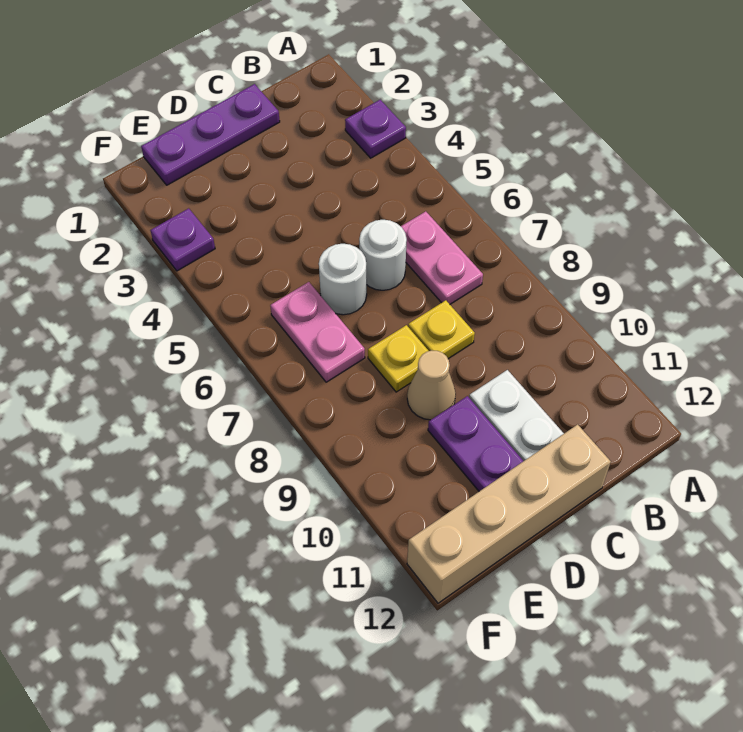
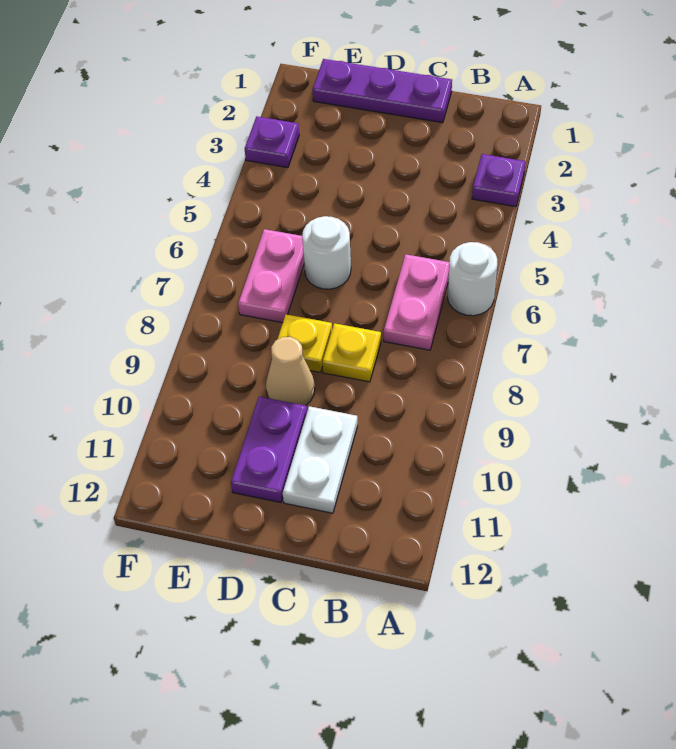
white round brick C6 level 1 -> white round brick A6 level 1
tan brick C12:F12 level 1 -> none

